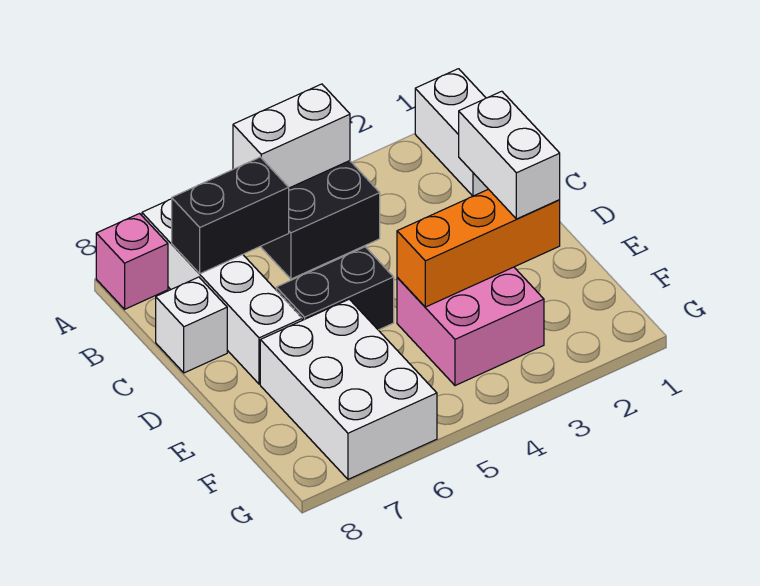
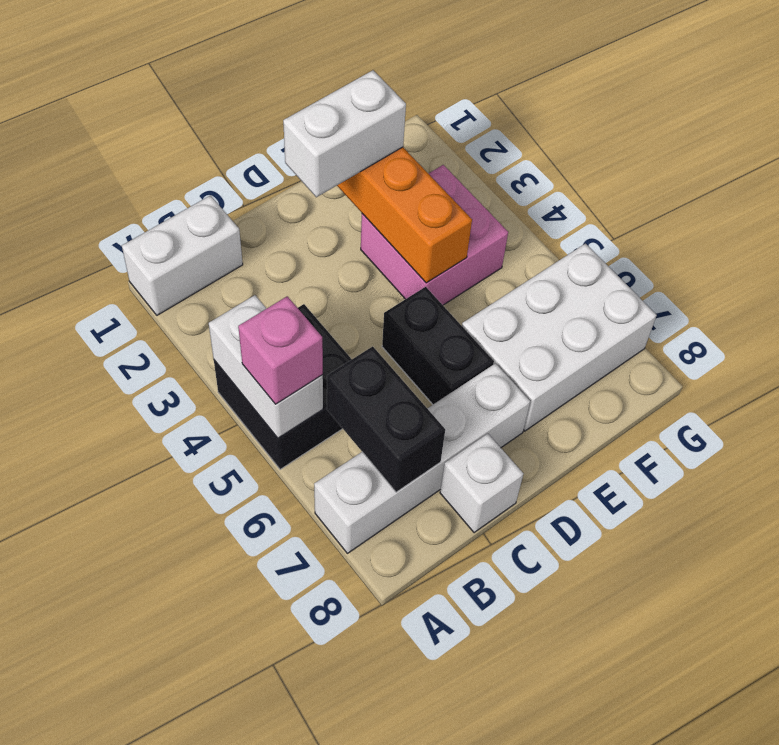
pink brick A8 level 1 -> pink brick A5 level 3

